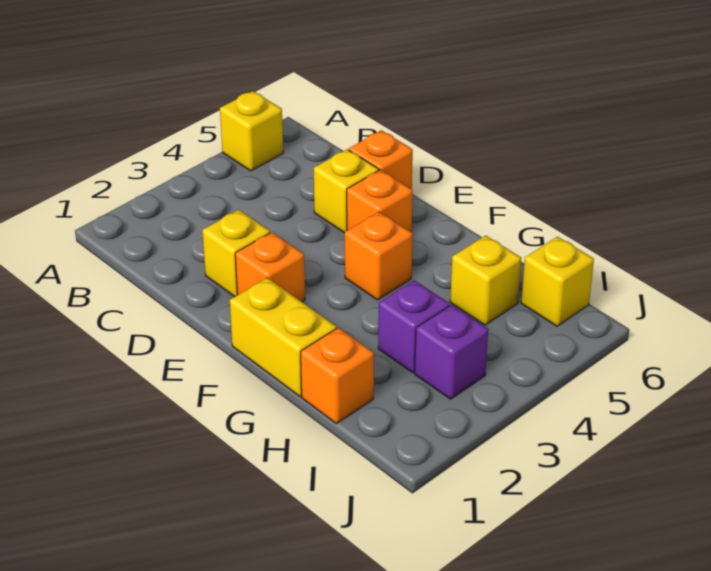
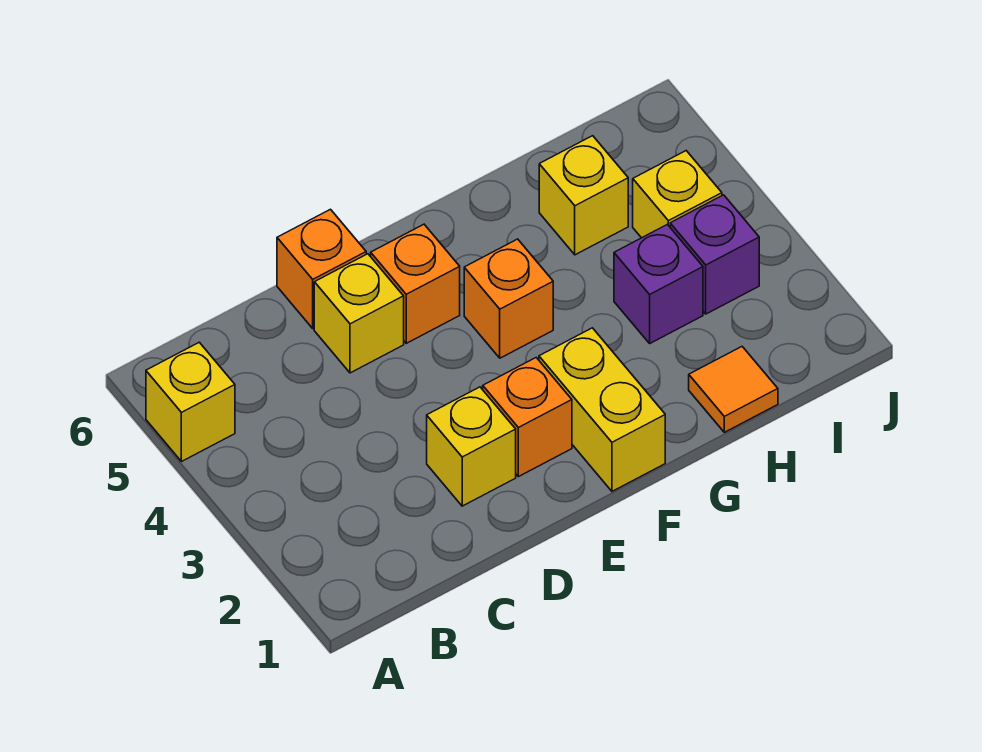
yellow brick F1:G1 level 1 -> yellow brick F1:F2 level 1
orange brick H1 level 1 -> orange tile H1 level 1
yellow brick I6 level 1 -> yellow brick I4 level 1

